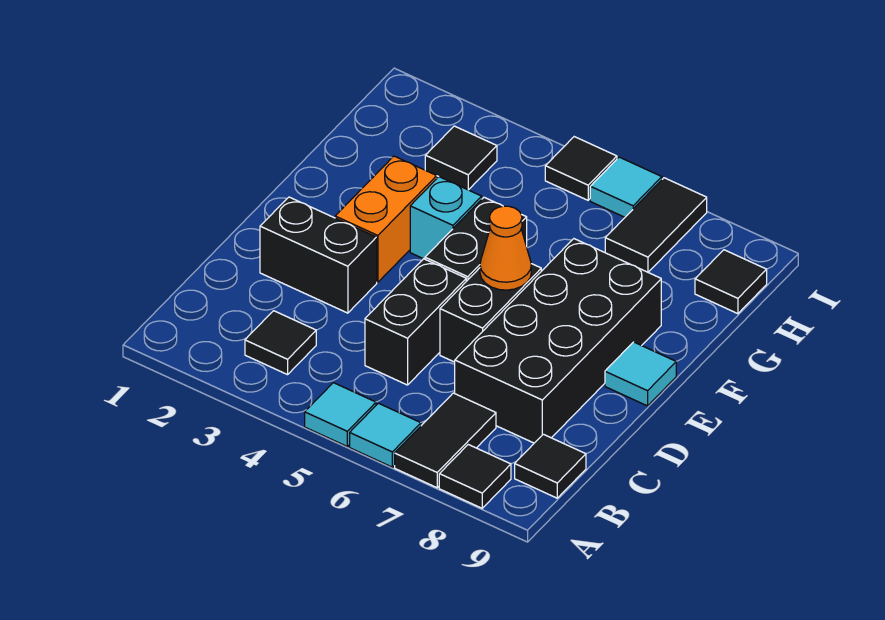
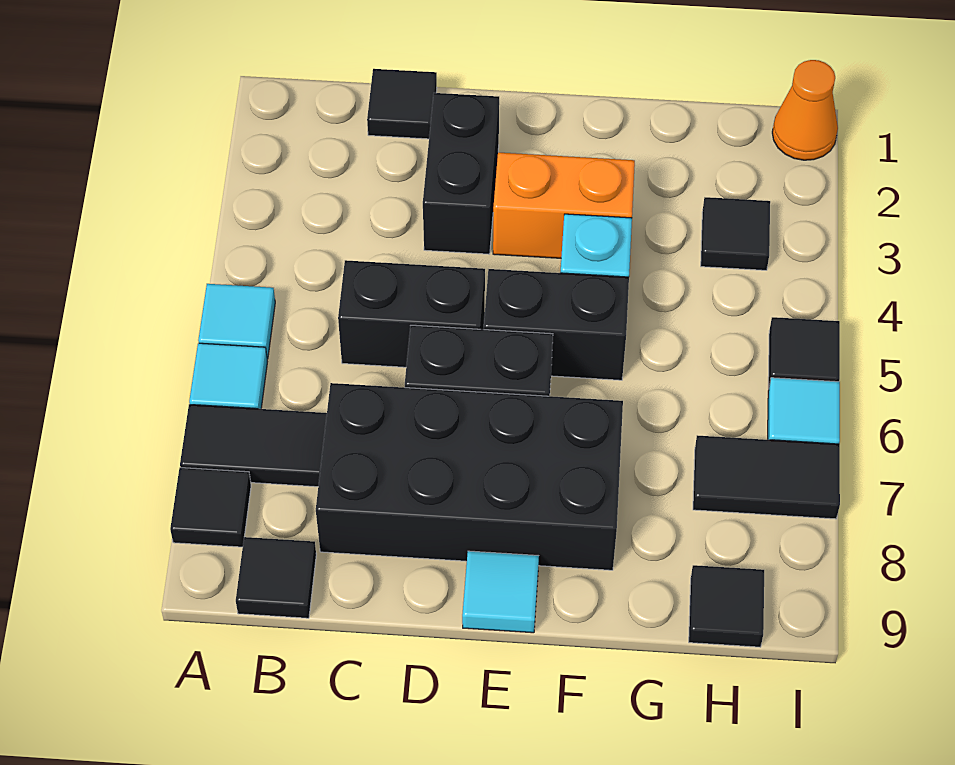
black tile B3 level 1 -> black tile C1 level 1
orange cone E6 level 2 -> orange cone I1 level 1

